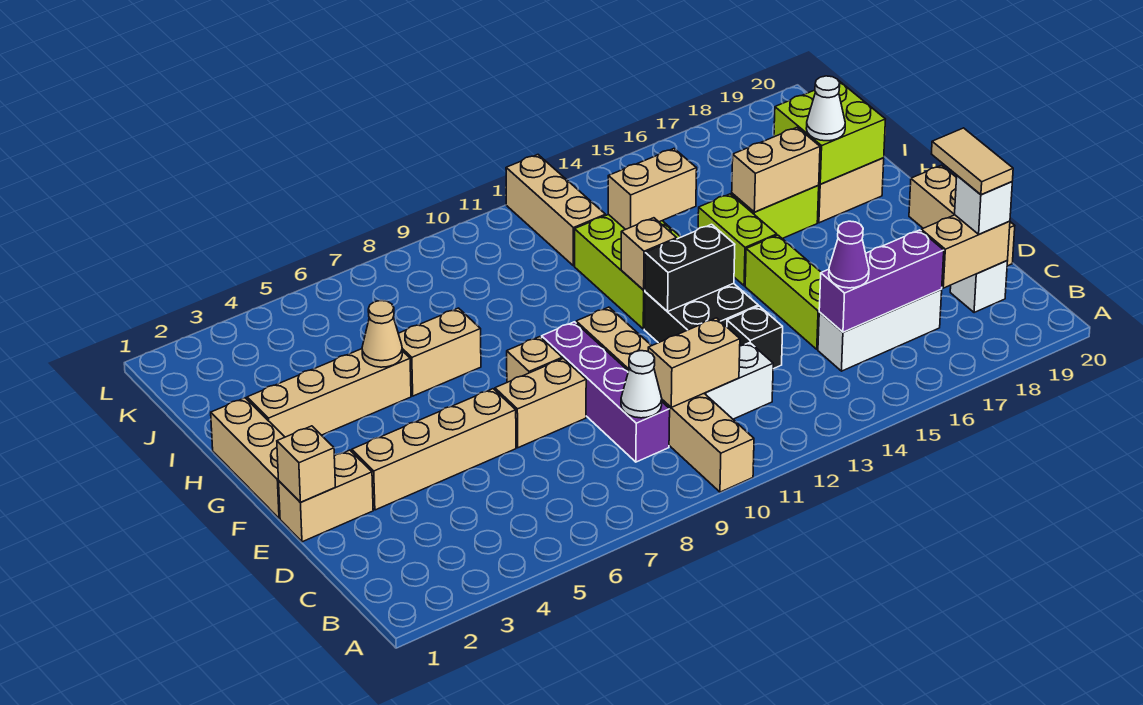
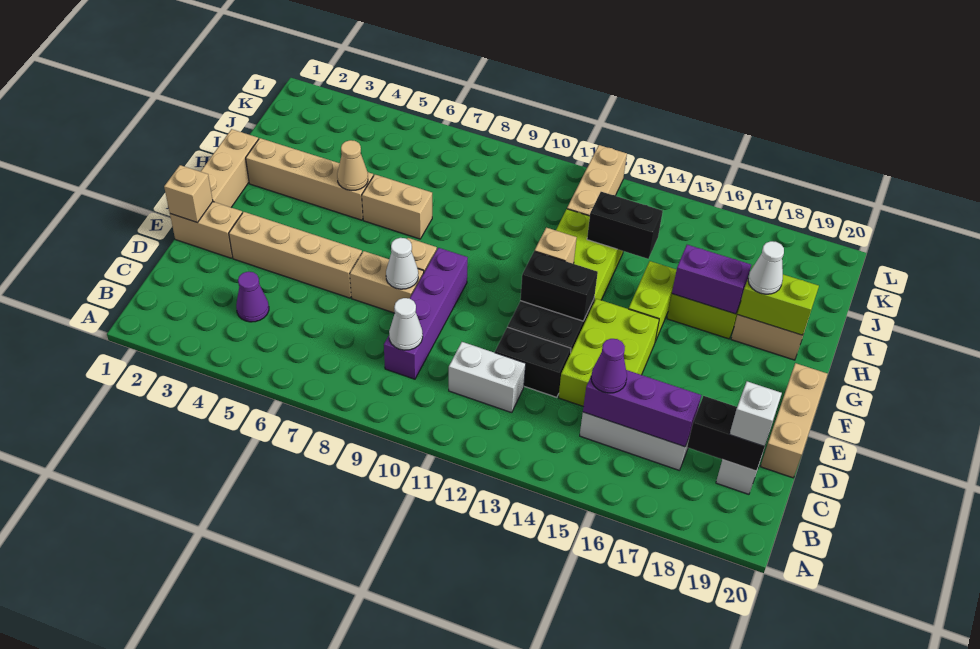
tan brick A10:F10 level 1 -> none
none -> purple cone C4 level 1
tan brick C10:C11 level 2 -> none
tan brick C18:C19 level 2 -> black brick C18:C19 level 2
tan tile C19:D19 level 4 -> none
black brick D13 level 1 -> black brick D12:D13 level 1
lime brick D15:F15 level 1 -> lime brick D14:F15 level 1
none -> white cone E8 level 2
tan brick H16:H17 level 2 -> purple brick H16:H17 level 2
lime brick H18:I19 level 2 -> lime brick H18:H19 level 2
tan brick I13:I14 level 2 -> black brick I13:I14 level 2

